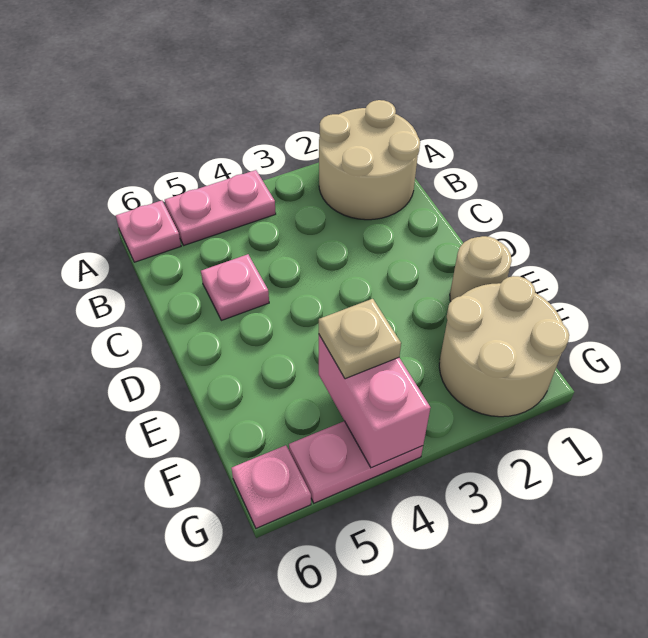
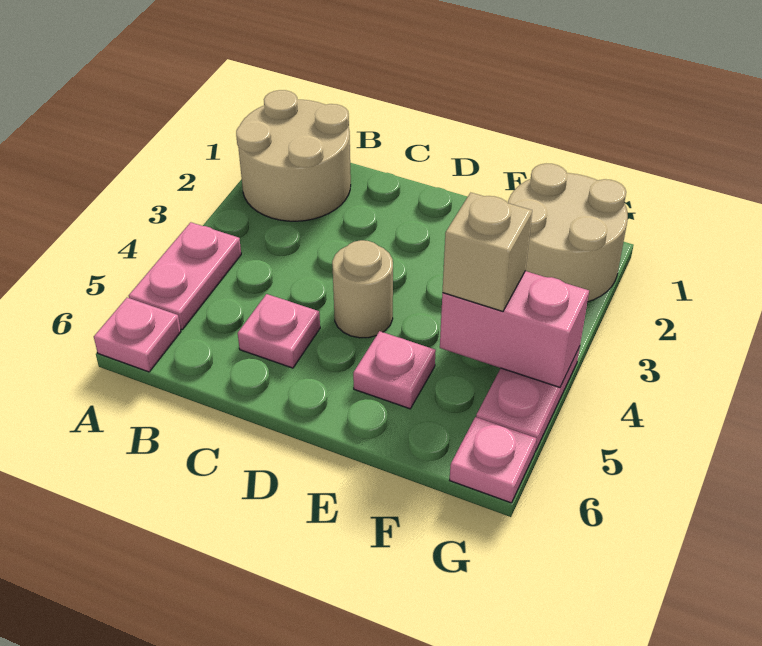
tan round brick E1 level 1 -> tan round brick D4 level 1
none -> pink plate E5 level 1
tan plate F4 level 3 -> tan brick F4 level 3

